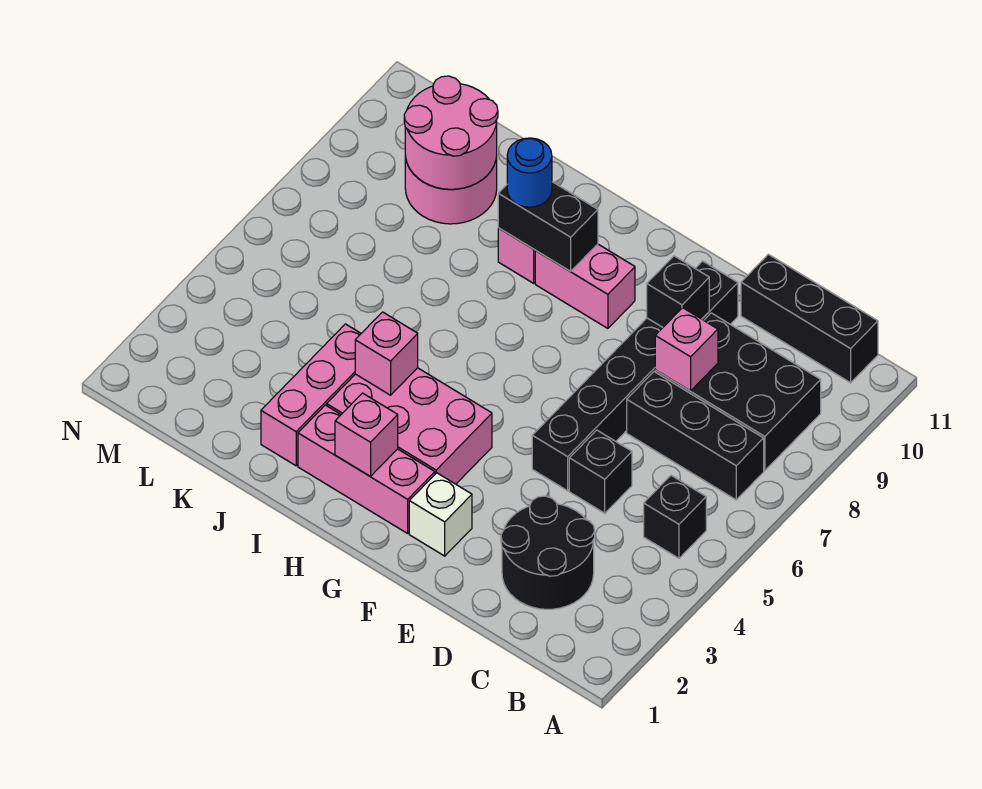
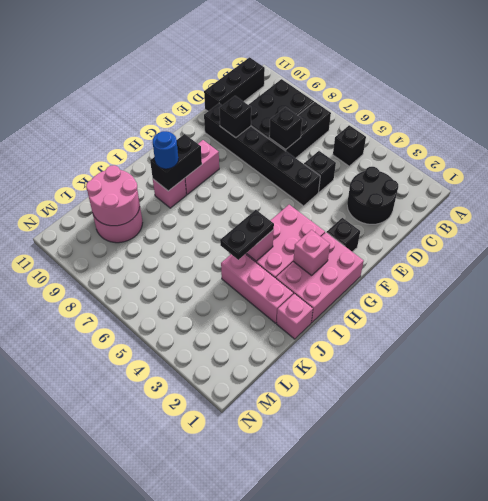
none -> black brick D7 level 2
pink brick D8 level 2 -> pink brick J1 level 1
white brick F2 level 1 -> black brick F2 level 1
pink brick G2:I2 level 1 -> pink brick G1:I2 level 1
none -> black plate I4:J4 level 3

